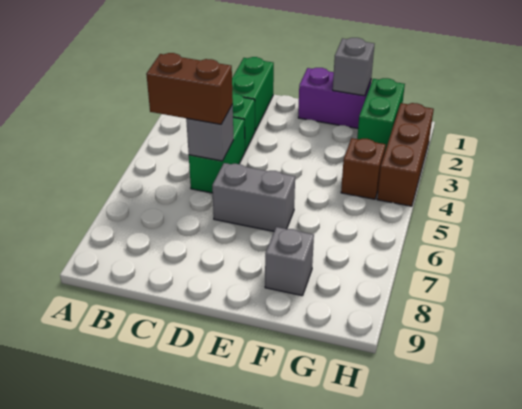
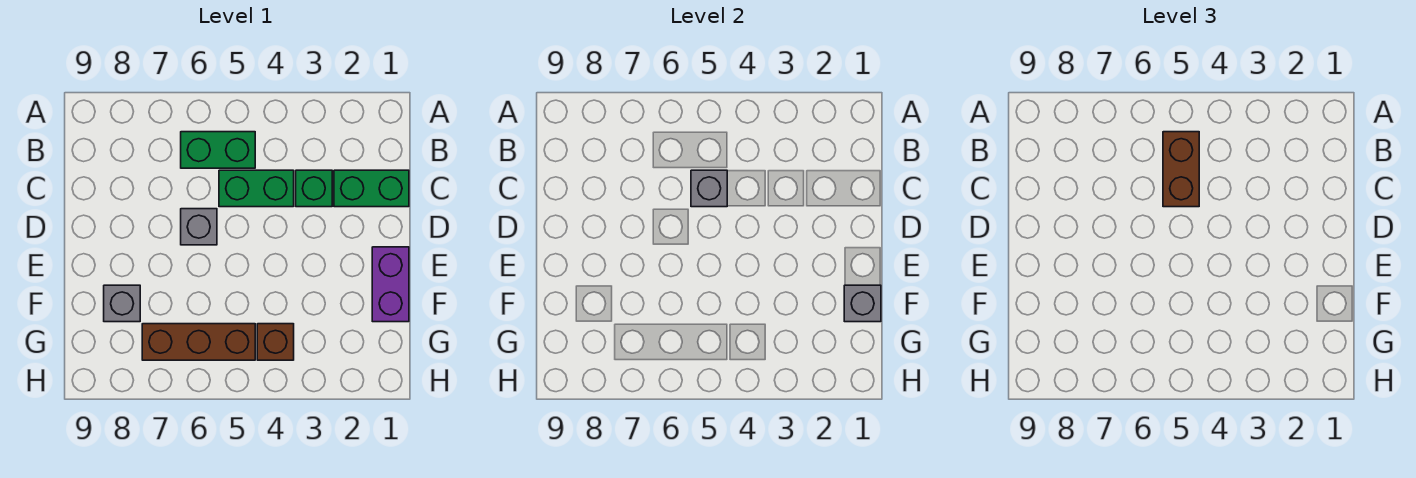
grey brick D6:E6 level 1 -> grey brick D6 level 1
green brick G1:G2 level 1 -> green brick B5:B6 level 1
brown brick H2:H4 level 1 -> brown brick G5:G7 level 1

